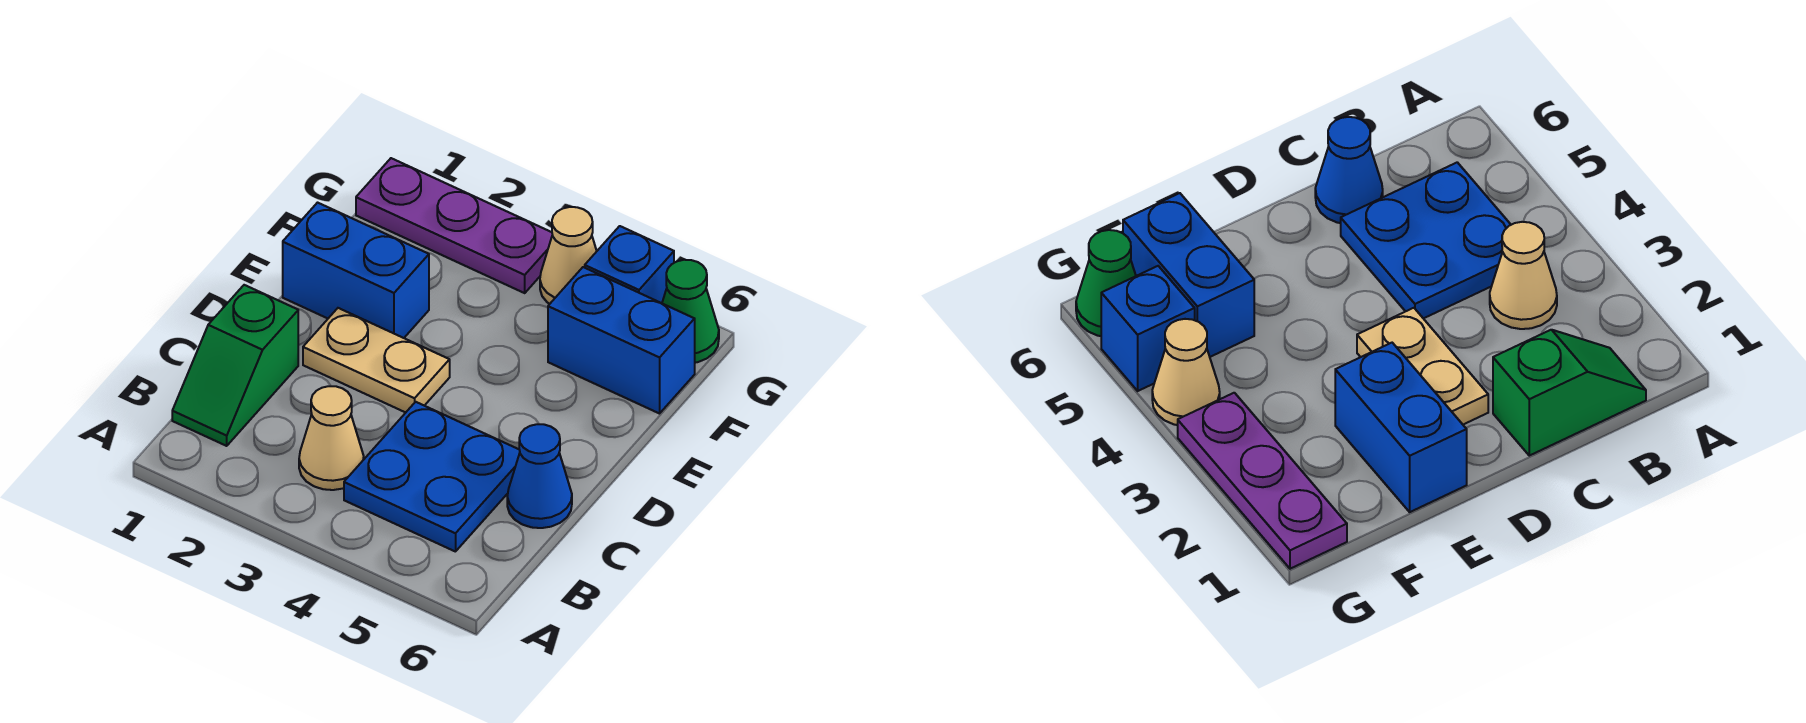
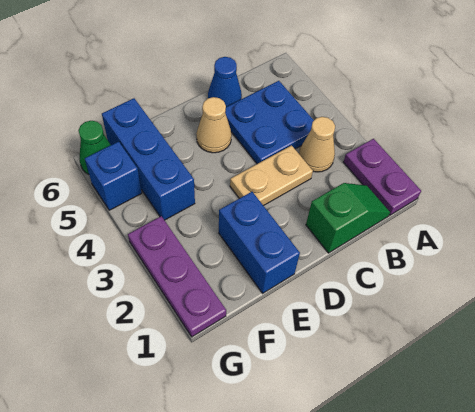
none -> purple plate A1:A2 level 1
tan plate D2:D3 level 1 -> tan plate C3:D3 level 1
blue brick F5:F6 level 1 -> blue brick F4:F6 level 1
tan cone G4 level 1 -> tan cone D5 level 1

